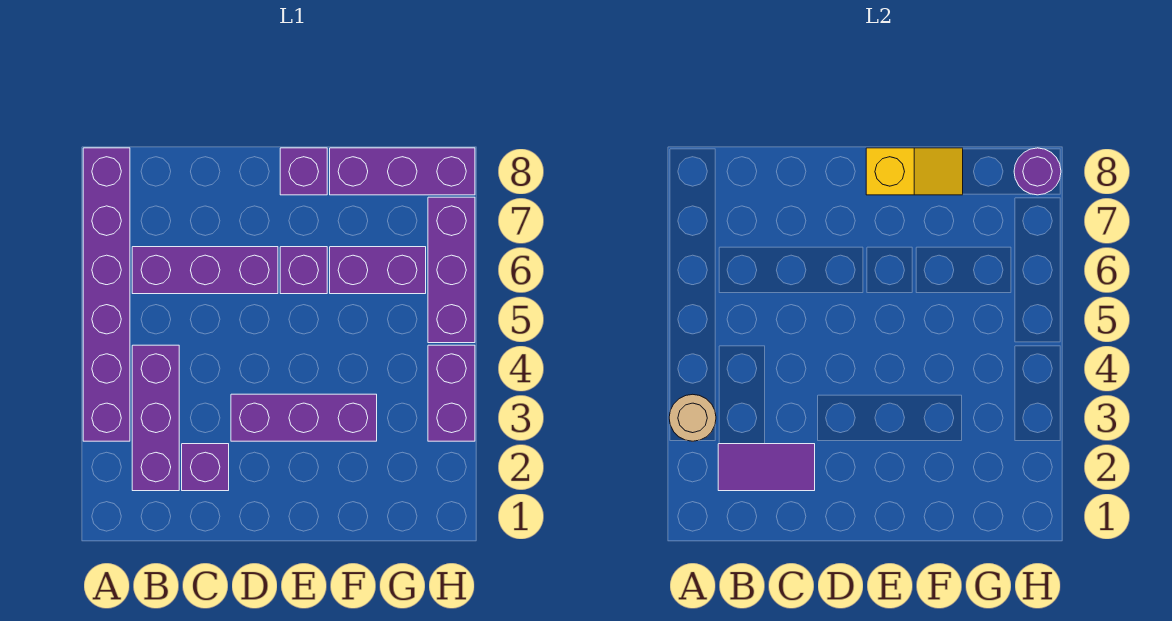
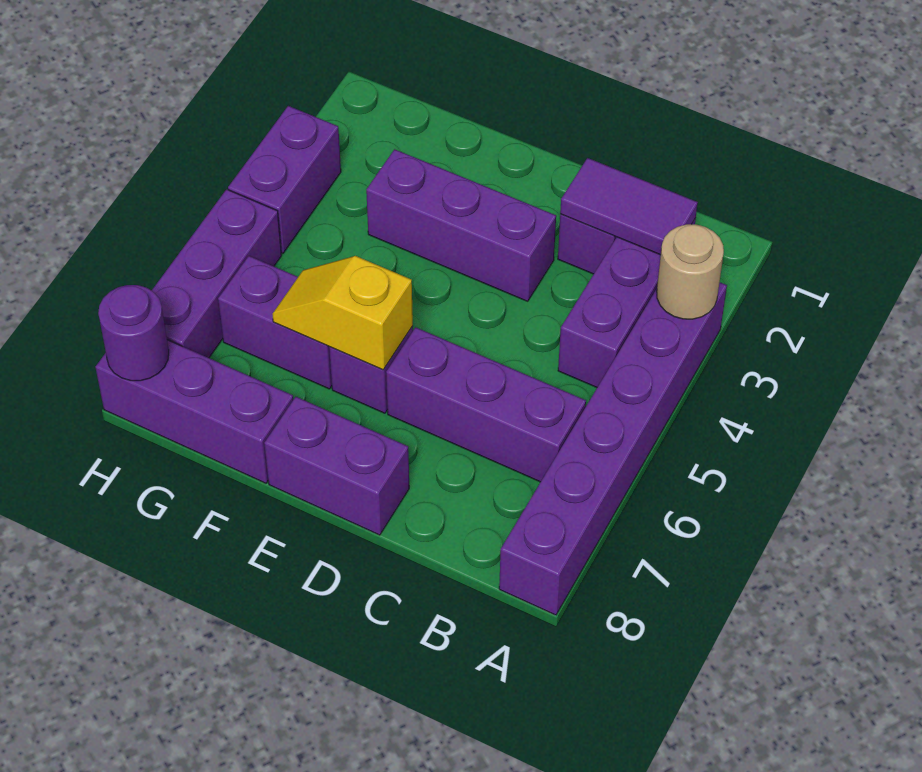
purple brick E8 level 1 -> purple brick D8:E8 level 1
yellow slope E8:F8 level 2 top E -> yellow slope E6:F6 level 2 top E

